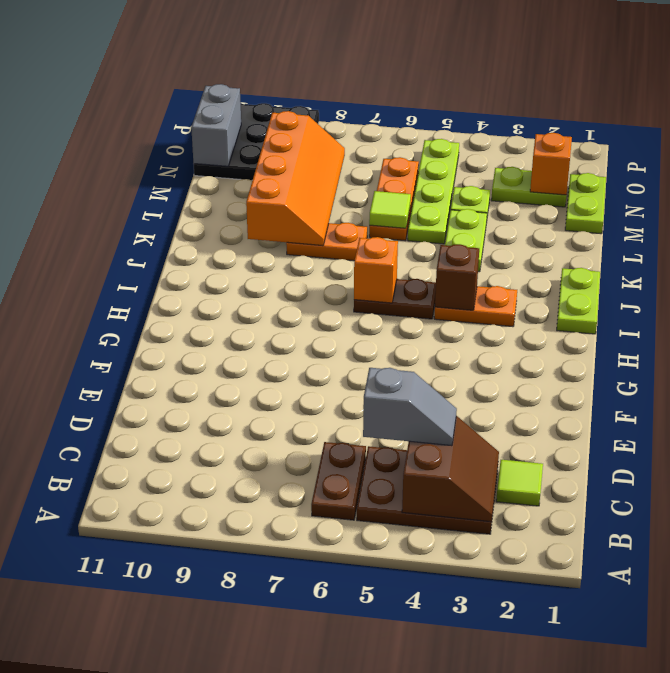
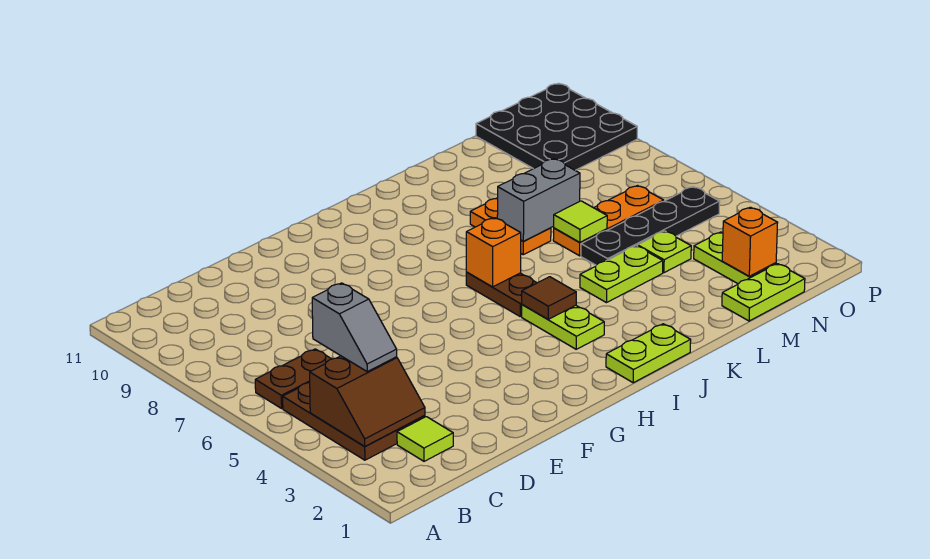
orange plate I3:I4 level 1 -> lime plate I3:I4 level 1
brown brick I4 level 2 -> brown tile I4 level 2
orange slope K8:N9 level 2 top 9 -> none
lime plate L5:O5 level 1 -> black plate L5:O5 level 1
grey brick N11:O11 level 2 -> grey brick K7:L7 level 2

